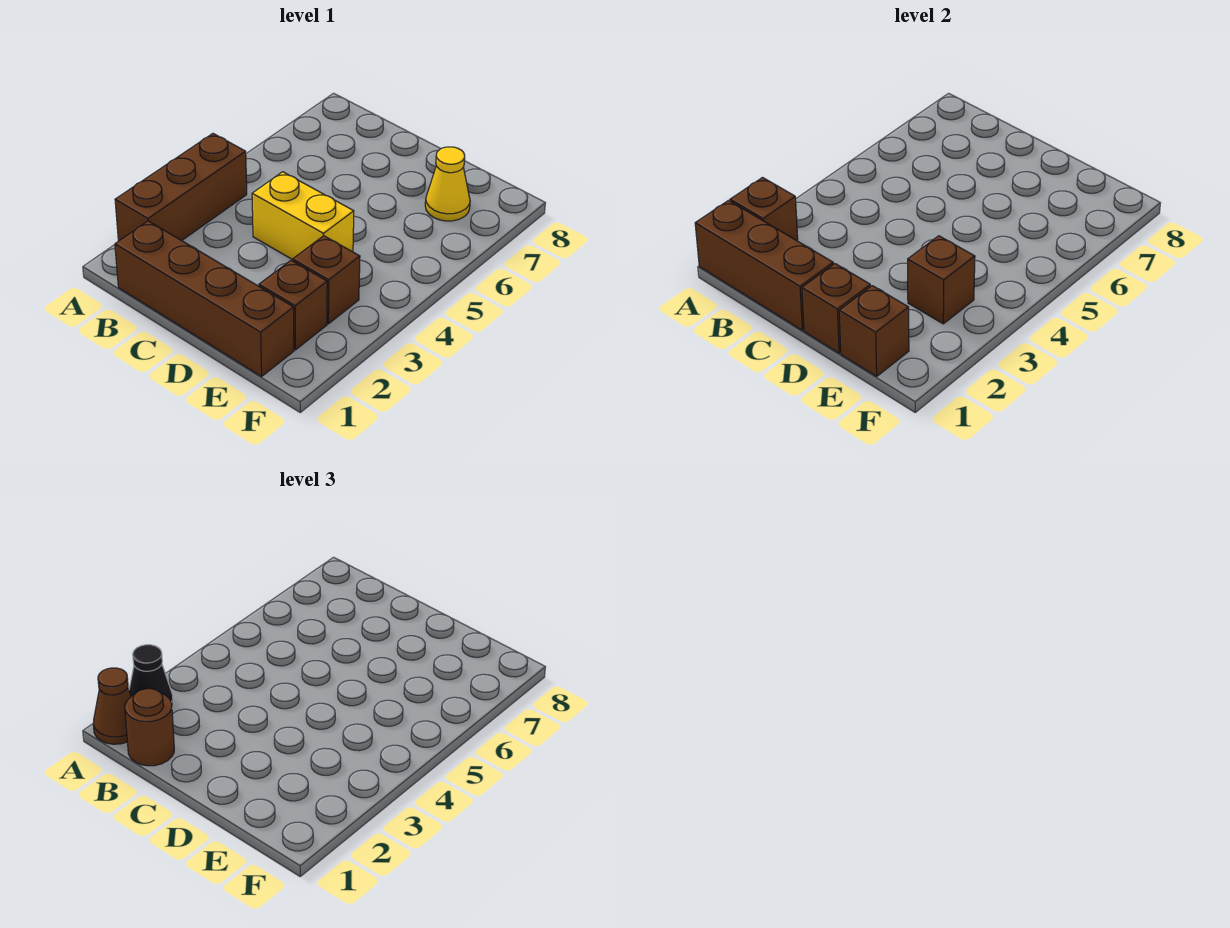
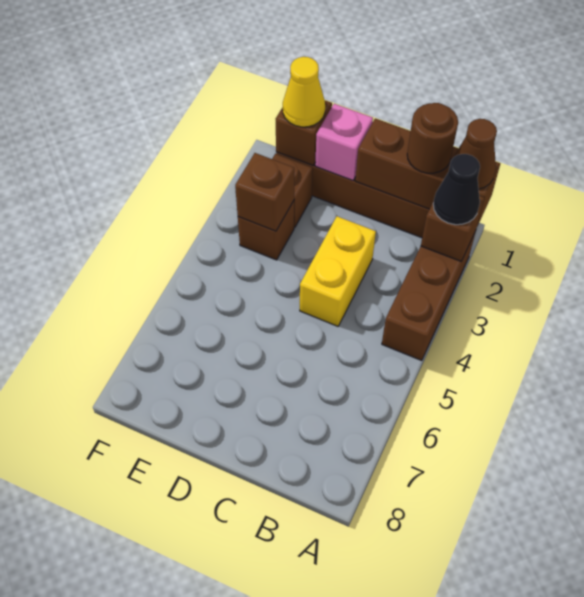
yellow brick C4:D4 level 1 -> yellow brick C3:C4 level 1
brown brick D1 level 2 -> pink brick D1 level 2
yellow cone E7 level 1 -> yellow cone E1 level 3

